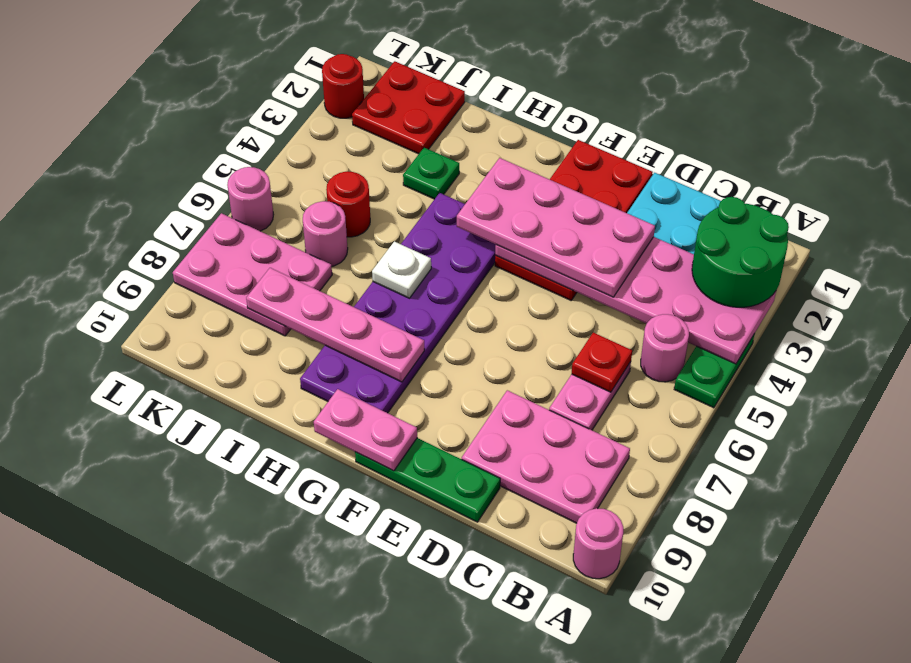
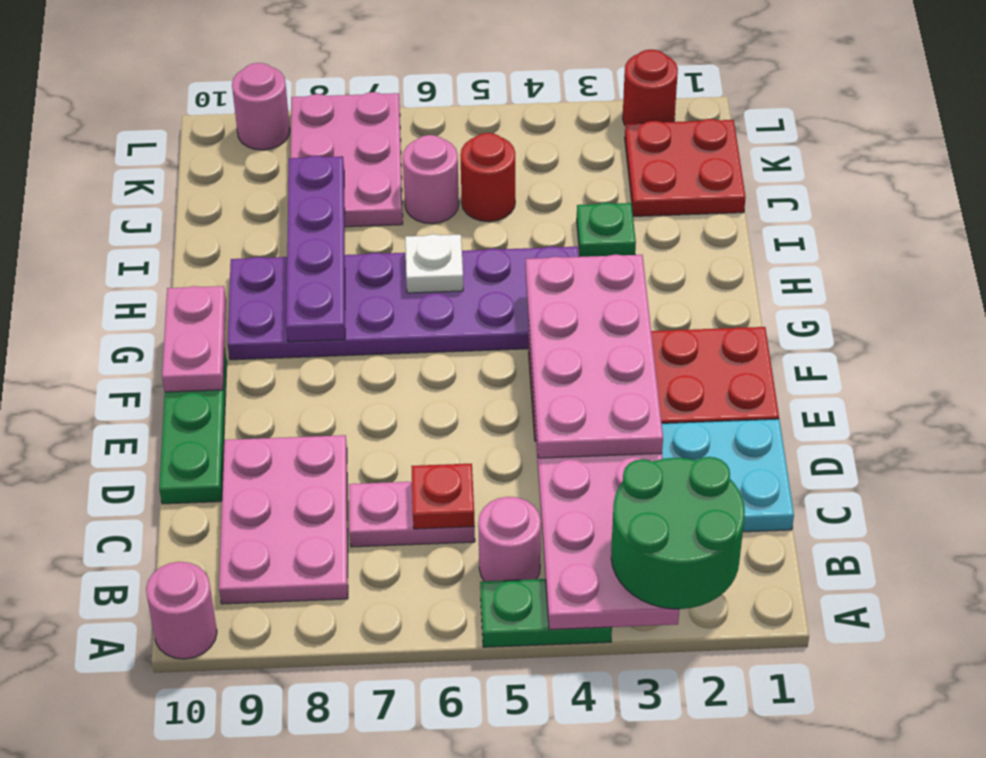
pink plate G8:J8 level 2 -> purple plate G8:J8 level 2
pink round brick L6 level 1 -> pink round brick L9 level 1

